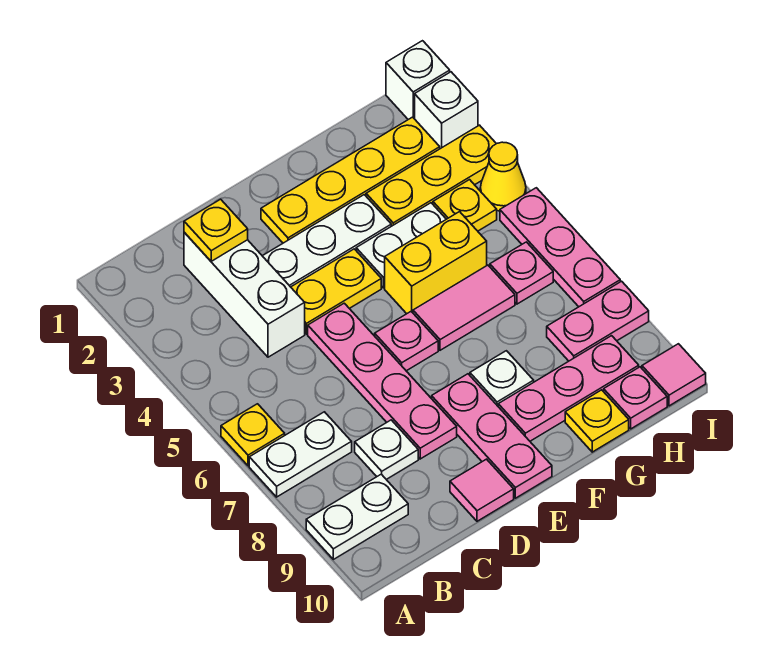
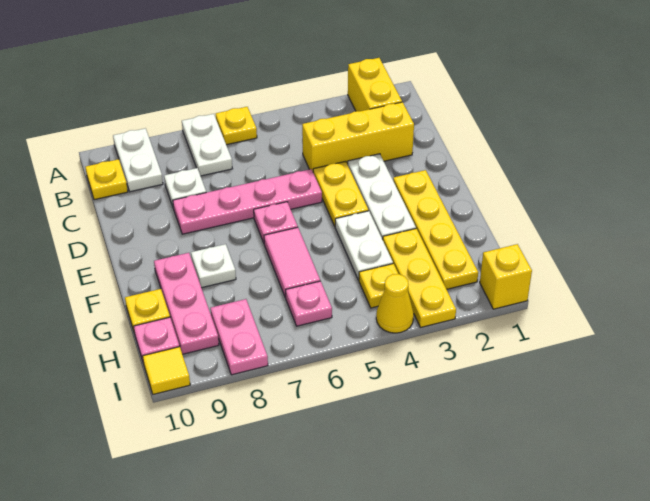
white brick C2:C4 level 1 -> yellow brick C2:C4 level 1
yellow plate C2 level 2 -> yellow plate B10 level 1
pink tile D10 level 1 -> none
pink plate E8:E10 level 1 -> none
yellow brick F5:G5 level 1 -> yellow brick A2:B2 level 1
white brick I1 level 1 -> yellow brick I1 level 1
white brick I2 level 1 -> none
pink plate I5:I7 level 1 -> none
pink tile I10 level 1 -> yellow tile I10 level 1

